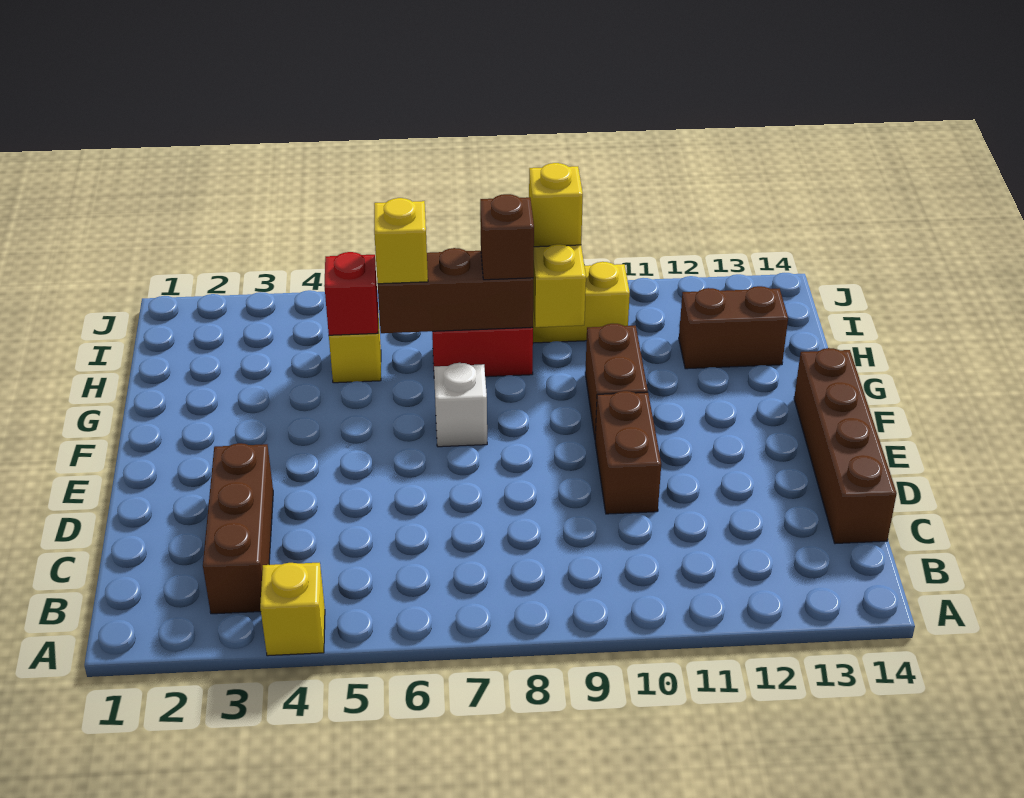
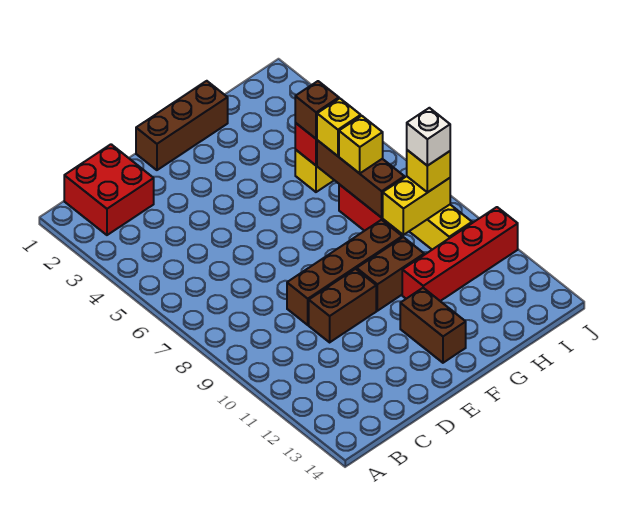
yellow brick A4 level 1 -> yellow brick H7 level 3
none -> red brick B1:C2 level 1
brown brick B3:D3 level 1 -> brown brick E1:G1 level 1
brown brick C14:F14 level 1 -> brown brick D9:G9 level 1
white brick F7 level 1 -> white brick I9 level 4
none -> red brick G11:J11 level 1
brown brick H8 level 3 -> brown brick H5 level 3
brown brick H12:H13 level 1 -> brown brick F12:F13 level 1

